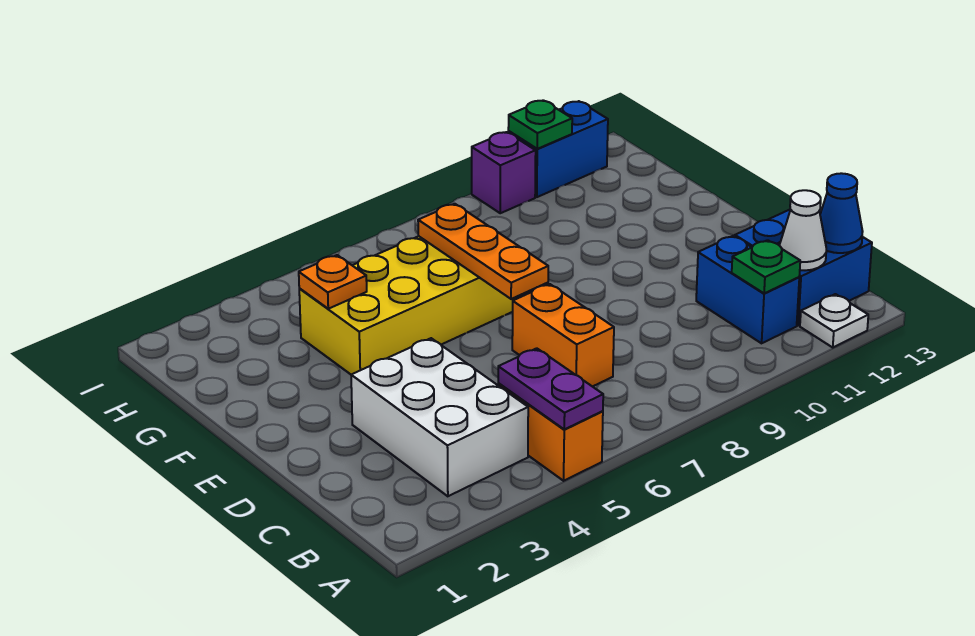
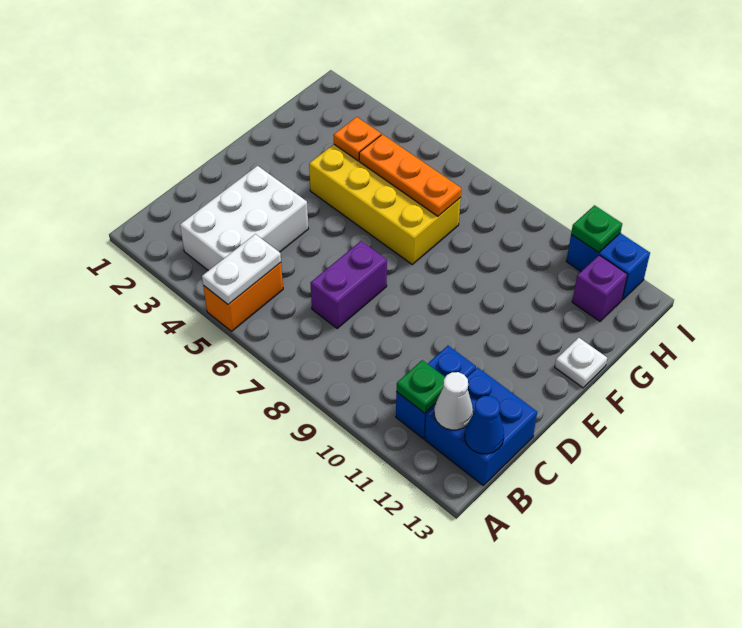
purple plate A5:B5 level 2 -> white plate A5:B5 level 2
white plate A12 level 1 -> white plate F13 level 1
orange brick C7:D7 level 1 -> purple brick C7:D7 level 1
orange plate E7:G7 level 2 -> orange plate G5:G7 level 2
purple brick I10 level 1 -> purple brick H12 level 1

